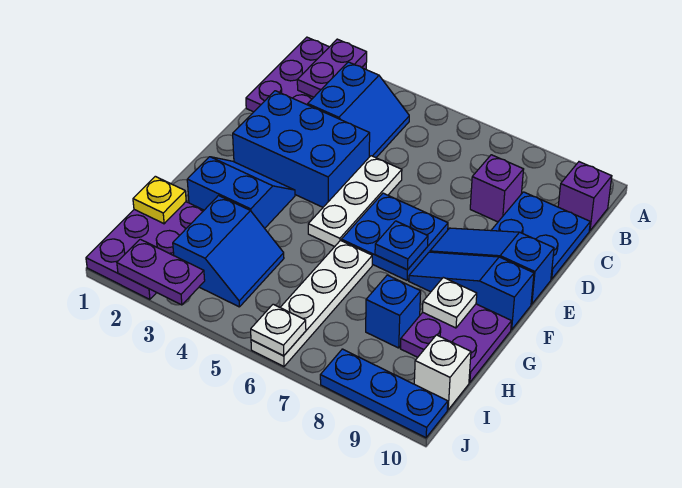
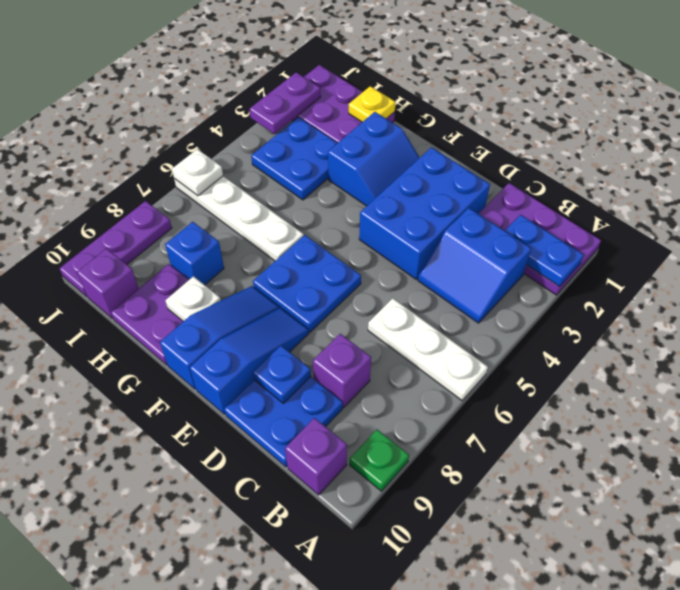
purple plate A2:B2 level 2 -> blue plate A2:B2 level 2
none -> green plate A9 level 1
white plate D5:F5 level 1 -> white plate A6:C6 level 1
blue plate F7 level 2 -> blue plate D9 level 2
blue slope H3:I4 level 1 top 3 -> blue plate H3:I4 level 1
white brick I10 level 1 -> purple brick I10 level 1
blue plate J8:J10 level 1 -> purple plate J8:J10 level 1

